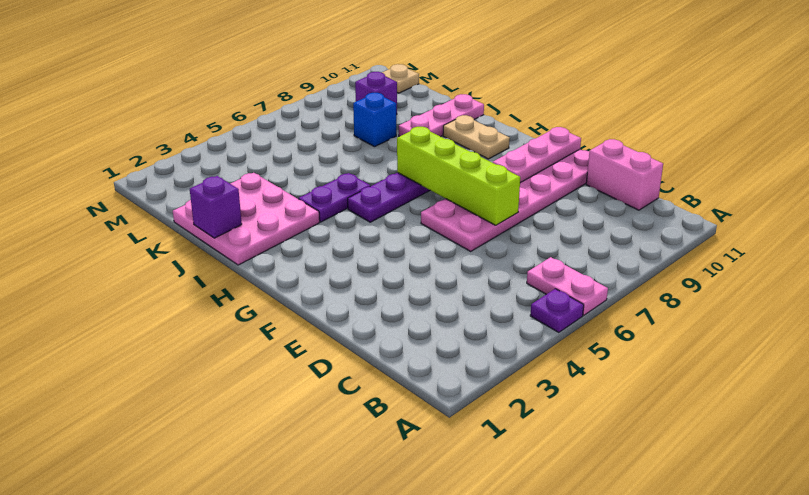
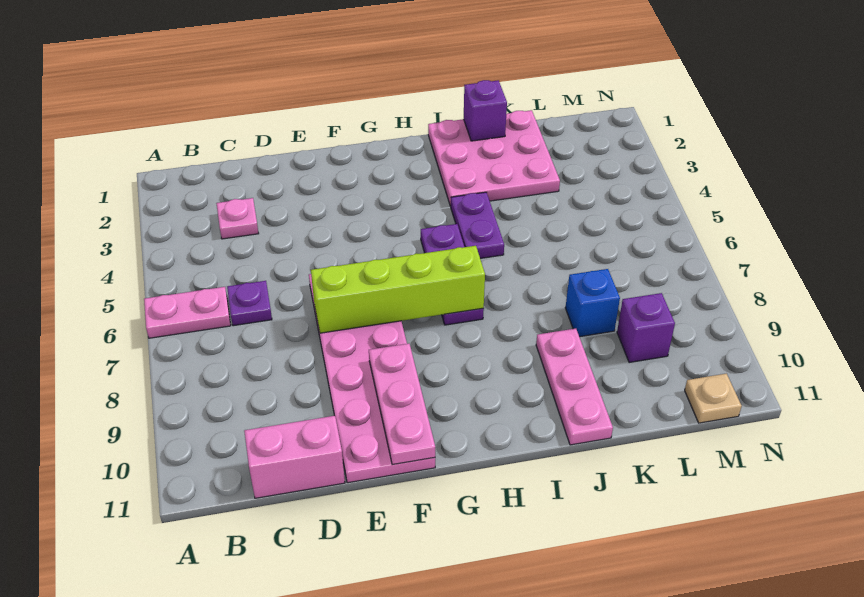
purple plate A5 level 1 -> purple plate C6 level 1
none -> pink plate C3 level 1
tan plate H10:I10 level 1 -> none

